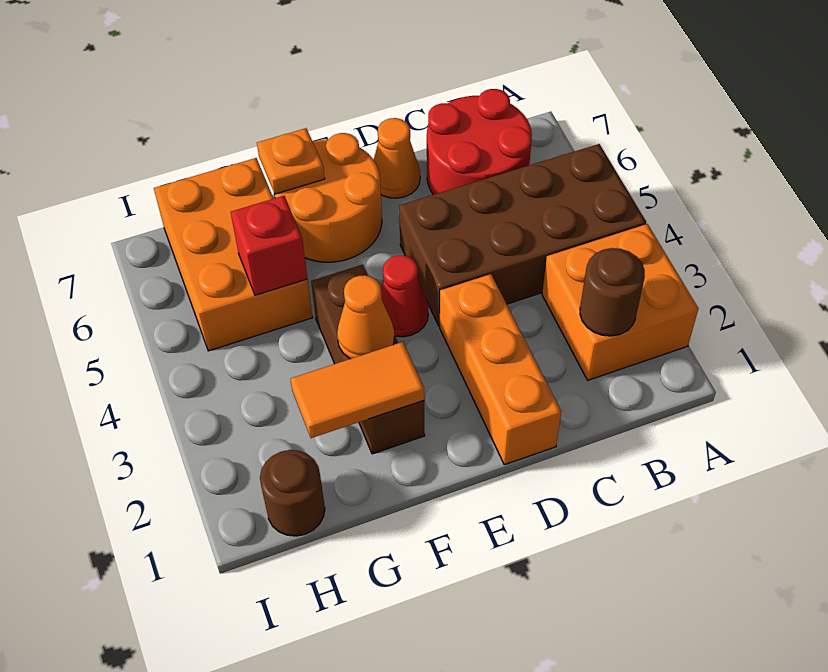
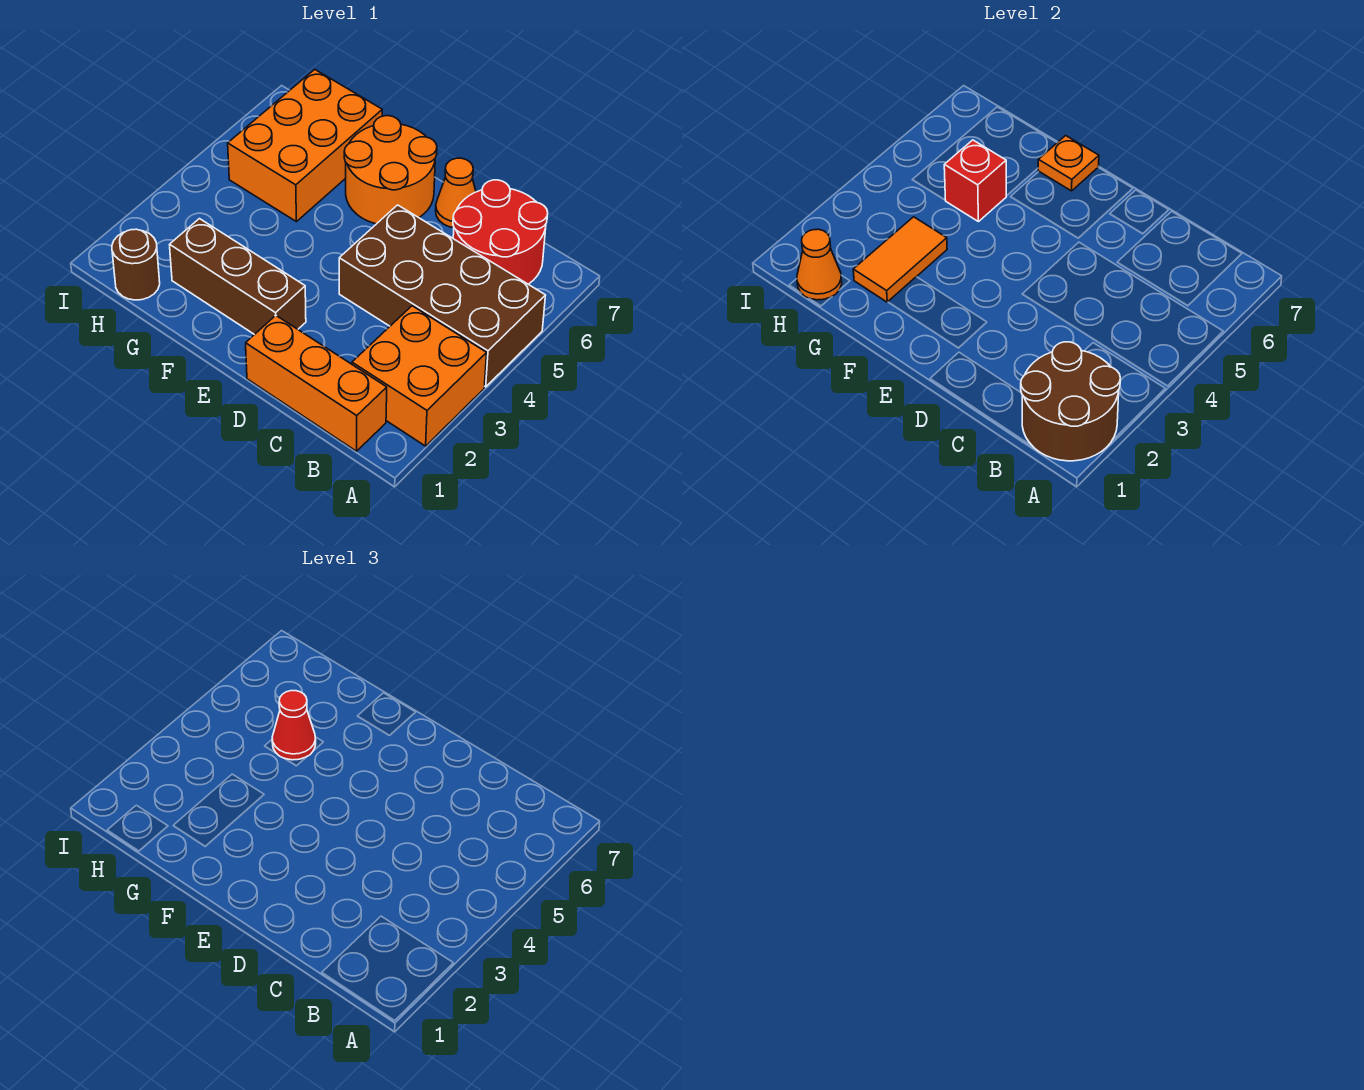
brown round brick B2 level 2 -> brown round brick A1:B2 level 2
orange brick D1:D3 level 1 -> orange brick B1:D1 level 1
red cone E4 level 1 -> red cone G5 level 3
brown brick F2:F4 level 1 -> brown brick E2:G2 level 1
orange tile F2:G2 level 2 -> orange tile G2:G3 level 2
orange cone F3 level 2 -> orange cone H1 level 2

